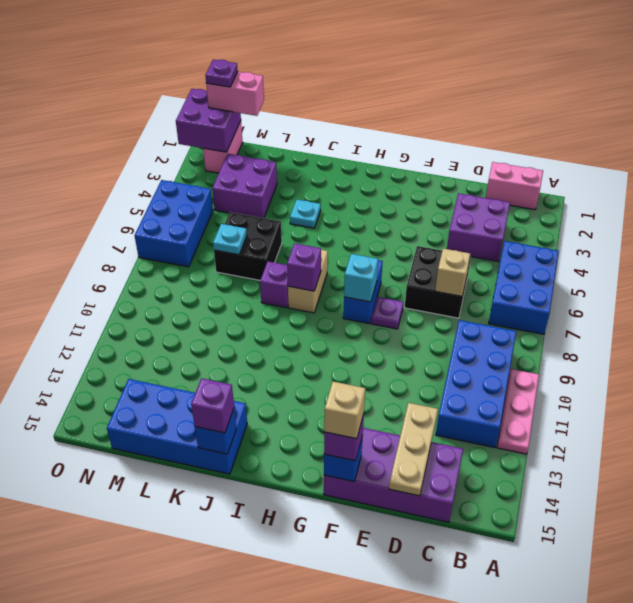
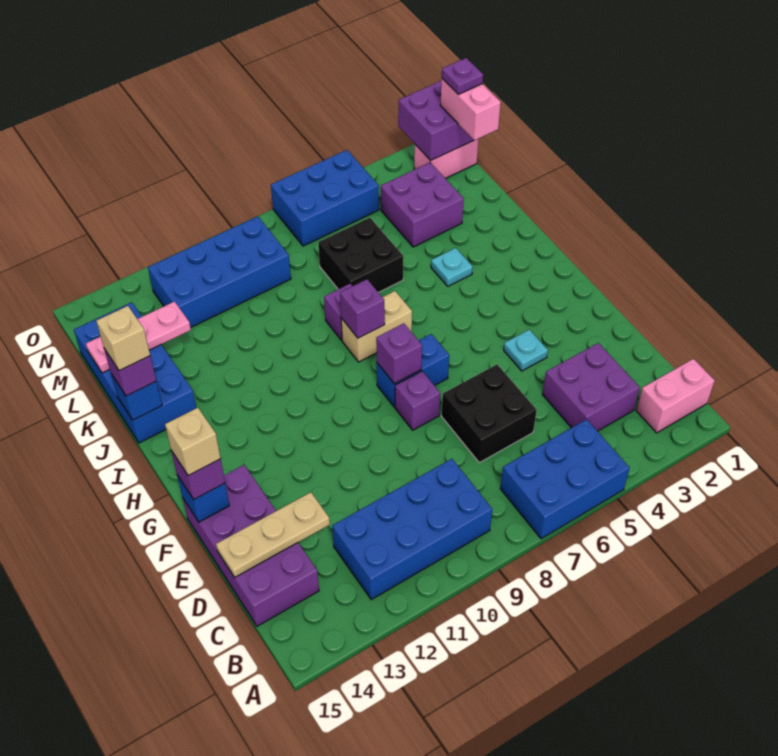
pink plate A10:A12 level 1 -> pink plate L13:L15 level 2
pink brick B1:C1 level 1 -> pink brick B1:B2 level 1
tan brick D7 level 2 -> tan brick J15 level 4
purple plate F8 level 1 -> purple brick F8 level 1
cyan brick G8 level 2 -> purple brick G8 level 2
cyan plate L7 level 2 -> cyan plate F4 level 1
none -> blue brick M9:N12 level 1

